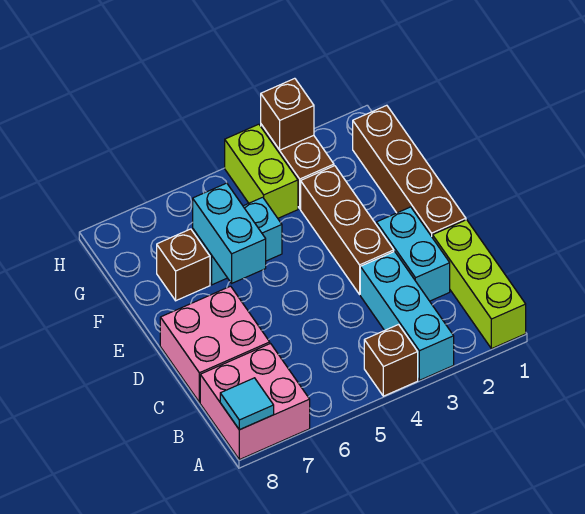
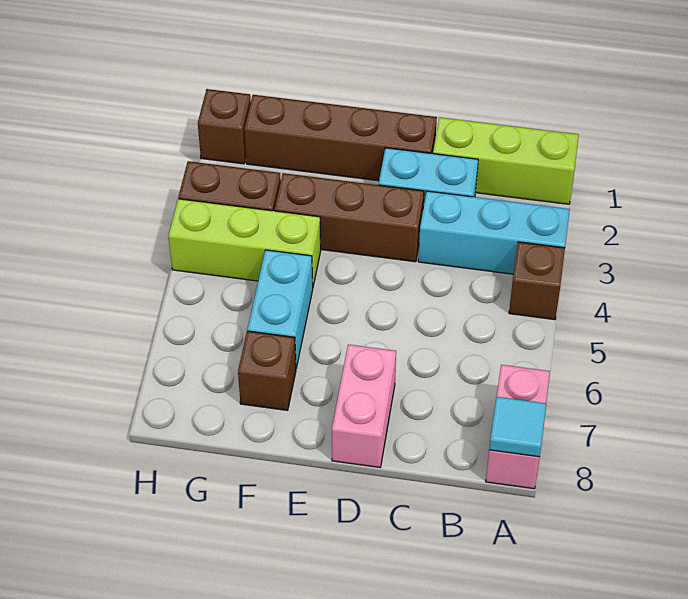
pink brick A7:B8 level 1 -> pink brick A7:A8 level 1
pink brick C7:D8 level 1 -> pink brick D7:D8 level 1
cyan brick E6:F6 level 2 -> none
lime brick G4:H4 level 1 -> lime brick F4:H4 level 1
brown brick H3 level 2 -> brown brick H1 level 1

